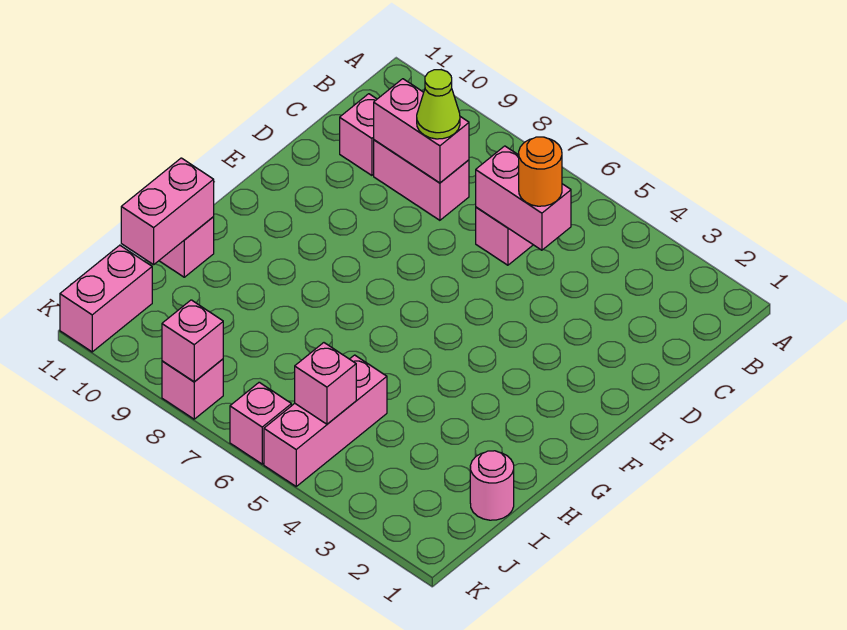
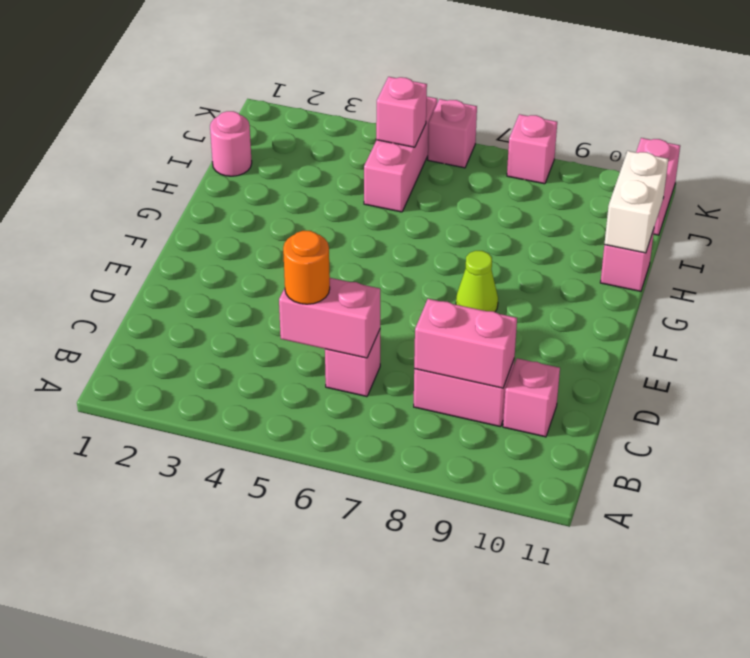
lime cone C8 level 3 -> lime cone F8 level 1
pink brick H11:I11 level 2 -> white brick H11:I11 level 2
pink brick K8 level 2 -> none

